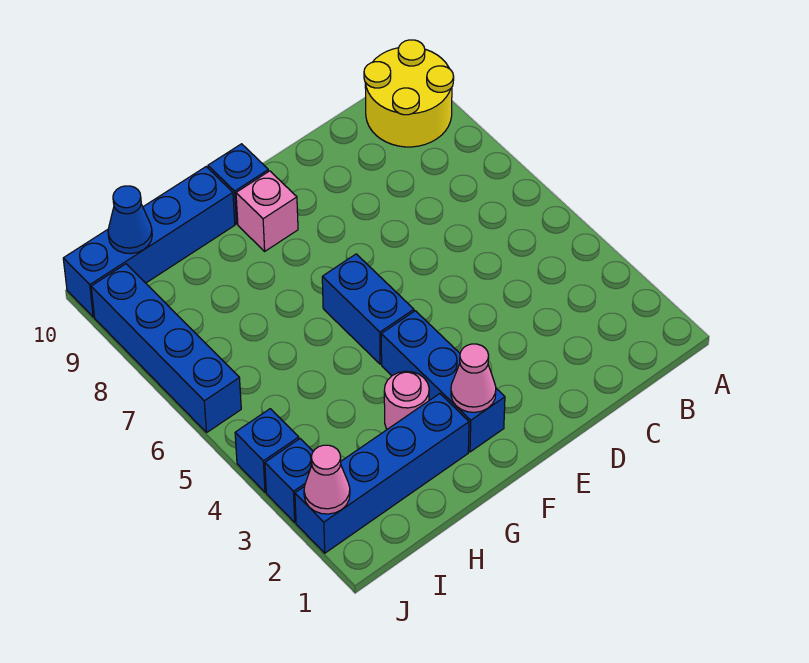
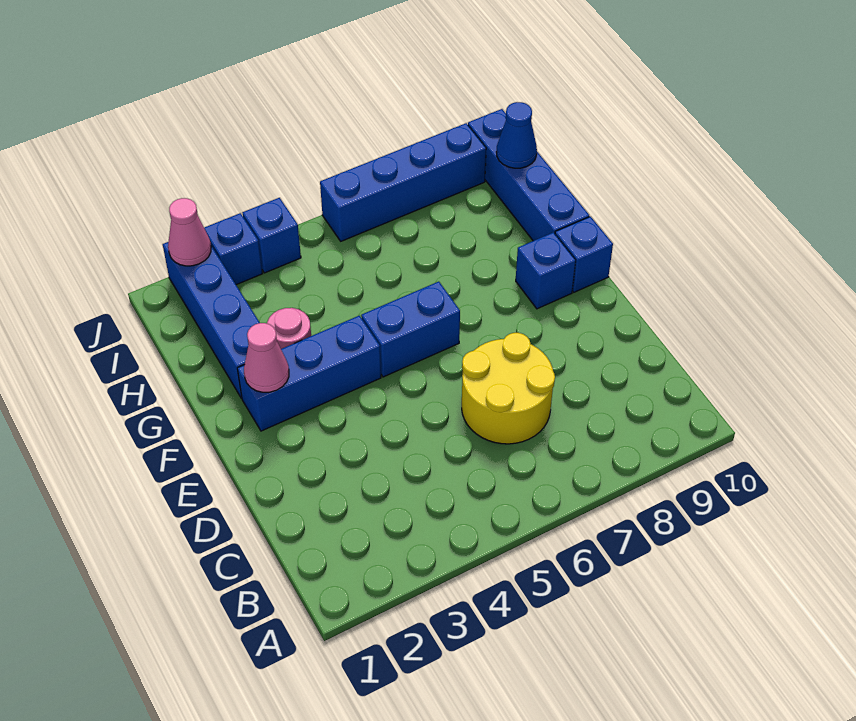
yellow round brick A9:B10 level 1 -> yellow round brick C6:D7 level 1
pink brick F9 level 1 -> blue brick F9 level 1

